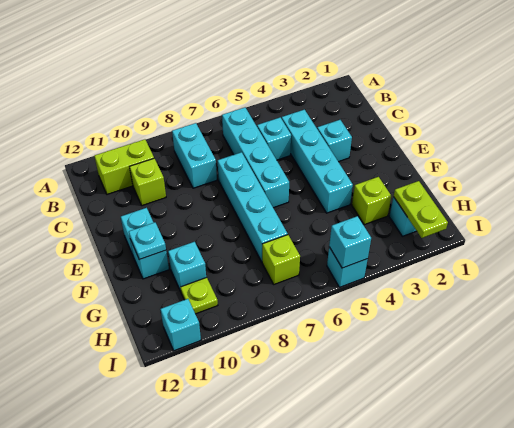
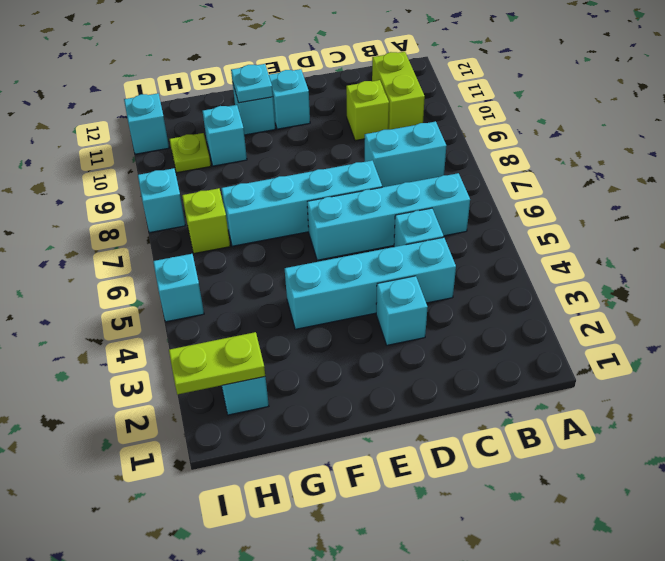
lime brick G3 level 1 -> none
cyan brick I5 level 2 -> cyan brick I8 level 1

